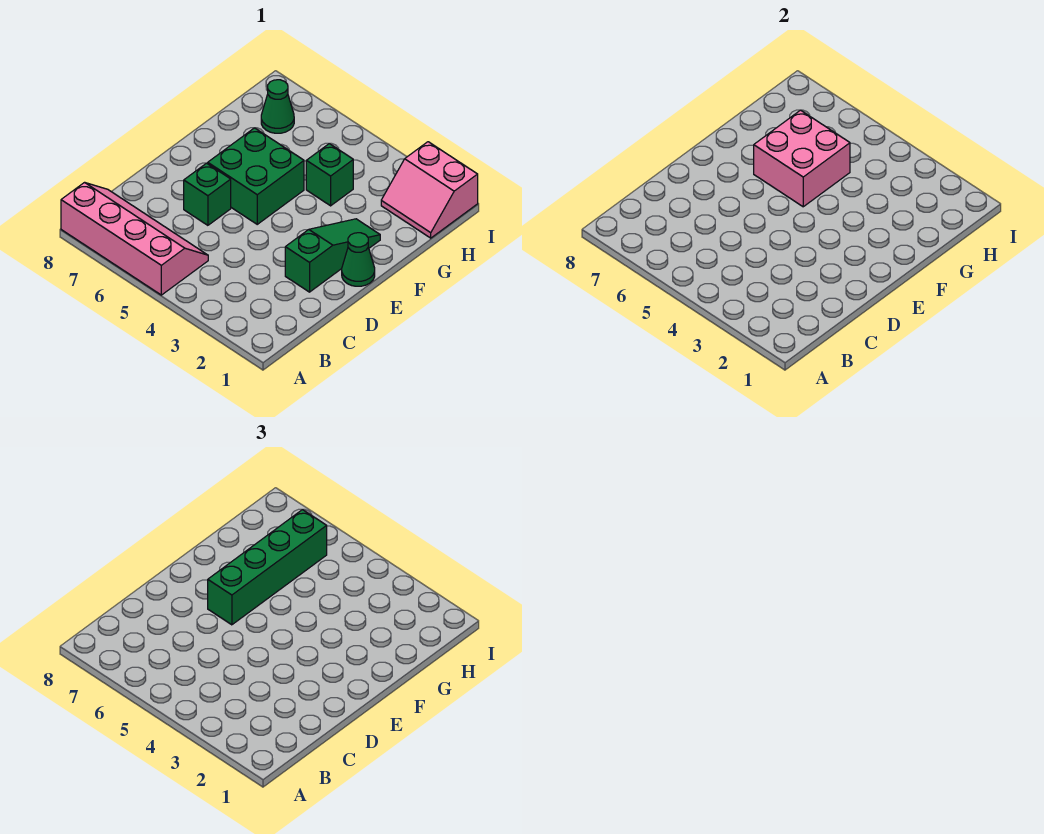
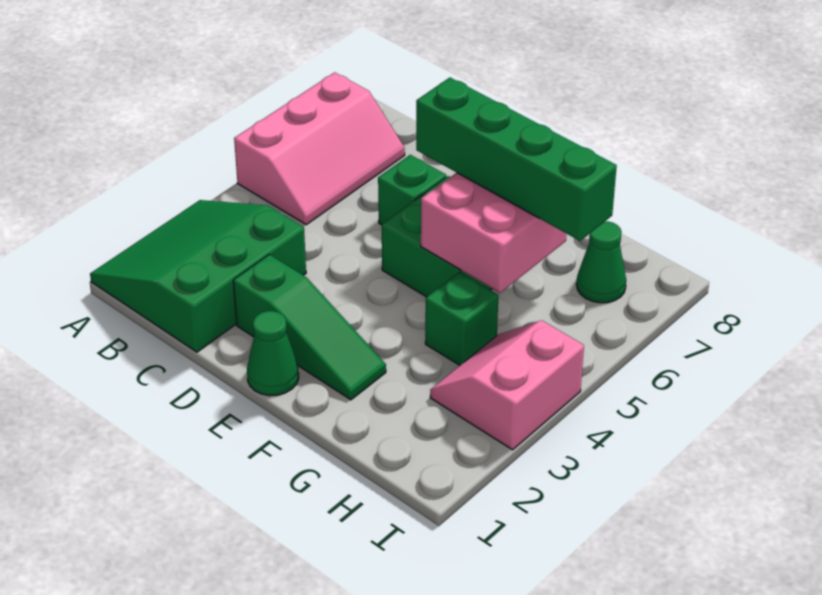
none -> green slope A1:C3 level 1 top C
pink slope A5:B8 level 1 top A -> pink slope A5:B7 level 1 top A
pink slope H1:I2 level 1 top I -> pink slope H3:I4 level 1 top I

